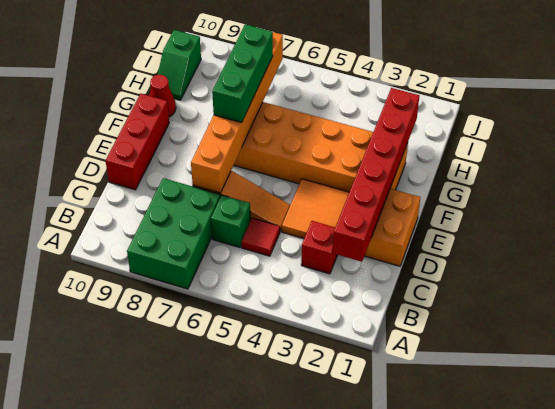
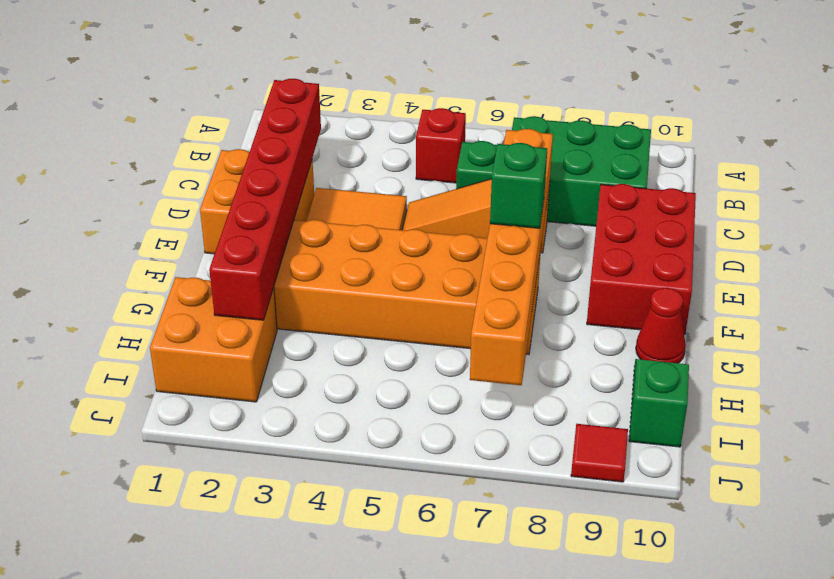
green brick A7:C8 level 1 -> green brick B7:C9 level 1
red brick C3 level 1 -> red brick B5 level 1
red tile C5 level 1 -> red tile J9 level 1
red brick D10:F10 level 1 -> red brick D9:F10 level 1
green brick F7:H7 level 3 -> green brick F7 level 3
none -> orange brick H1:I2 level 1

